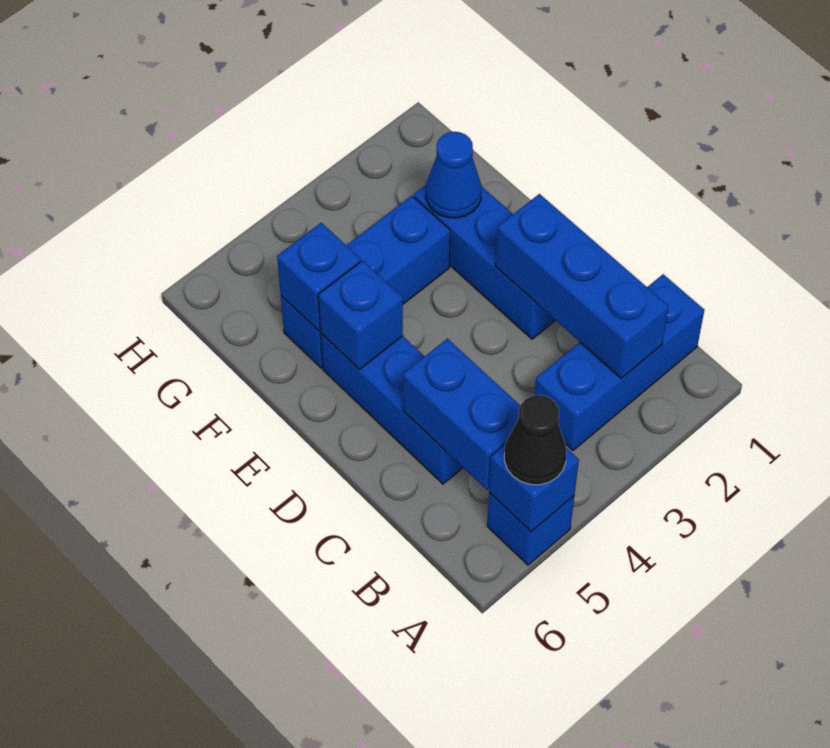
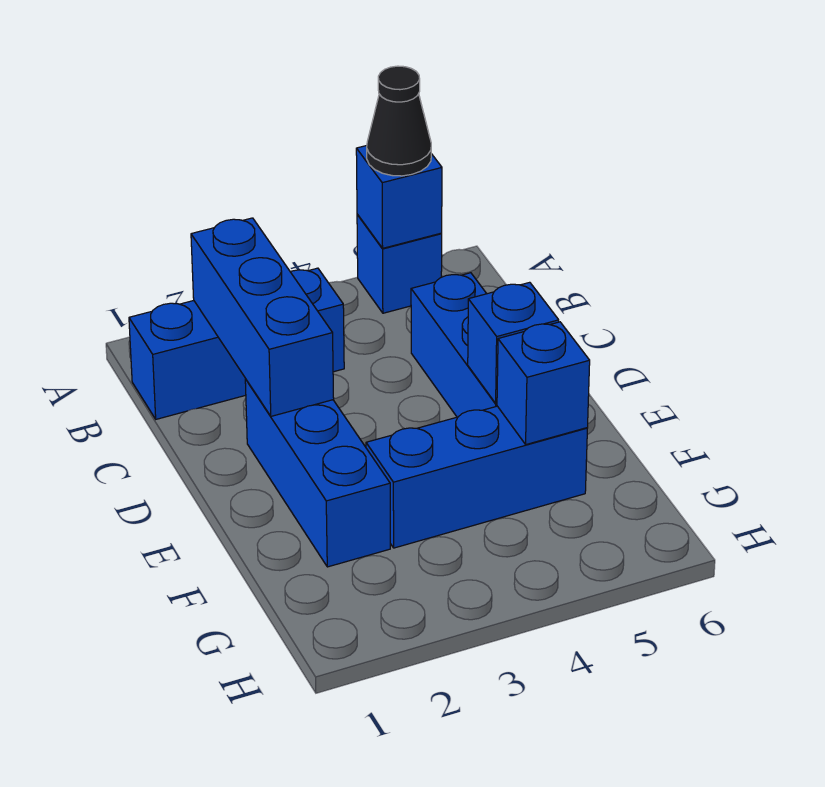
blue brick B5:C5 level 2 -> none
blue cone F2 level 2 -> none

